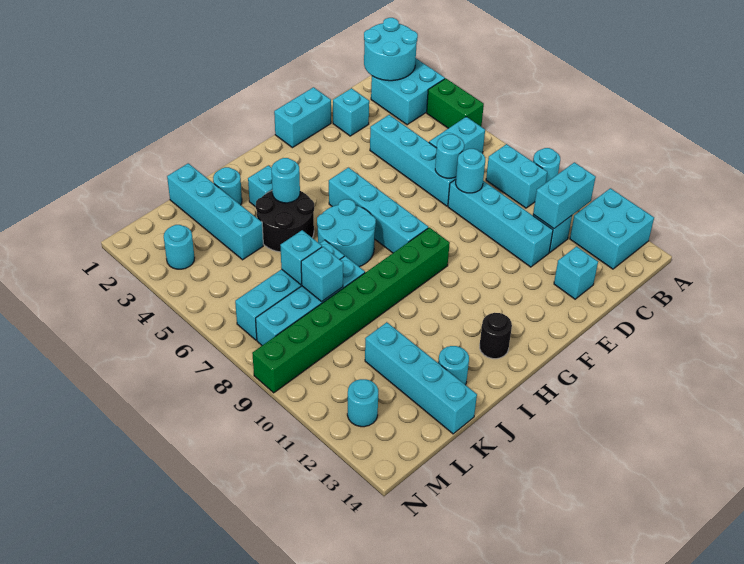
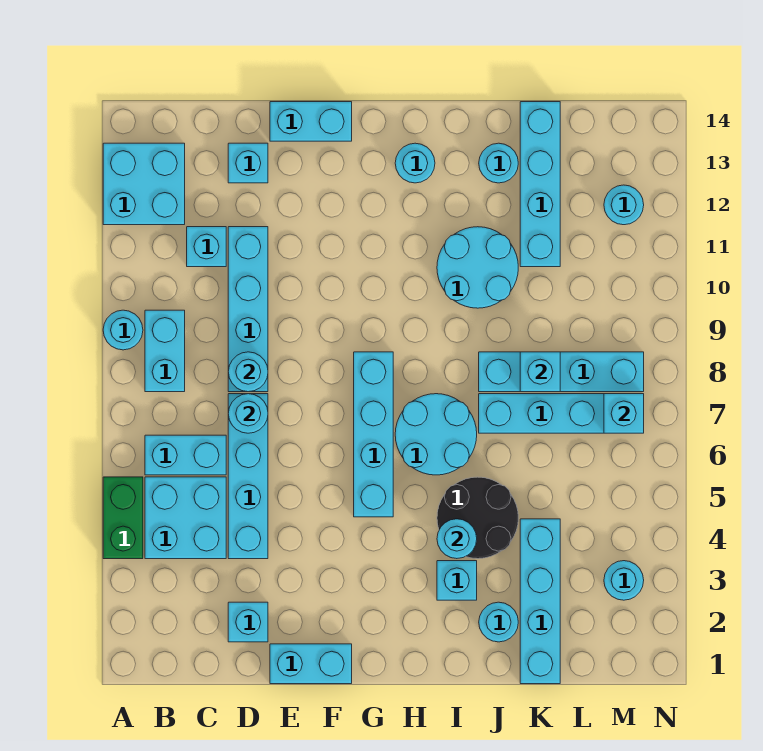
cyan round brick A1:B2 level 2 -> cyan round brick I10:J11 level 1
cyan brick A2:B3 level 1 -> cyan brick B4:C5 level 1
cyan brick B11:C11 level 2 -> cyan brick E14:F14 level 1
green brick G9:N9 level 1 -> none
black round brick H13 level 1 -> cyan round brick H13 level 1
cyan brick K7 level 2 -> cyan brick M7 level 2

